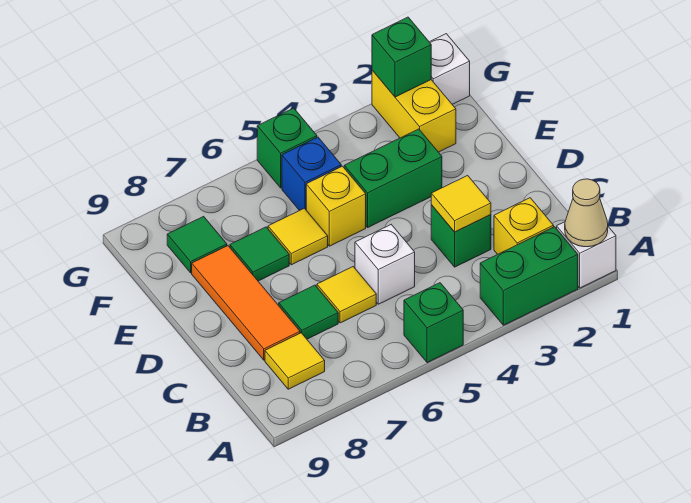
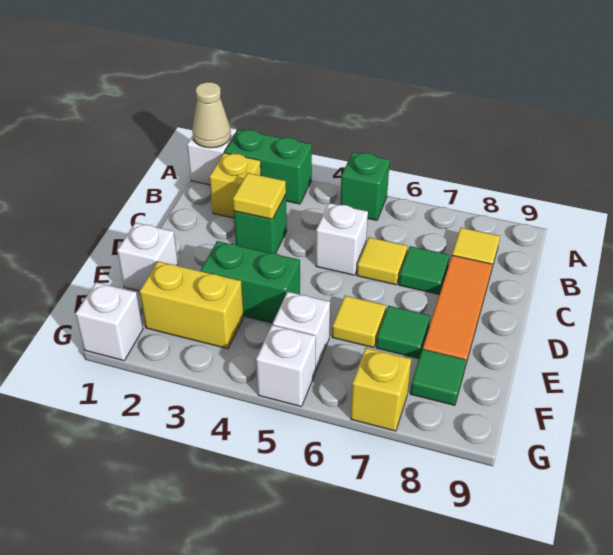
none -> white brick E1 level 1
yellow brick E5 level 1 -> yellow brick G7 level 1
yellow brick F2:G2 level 1 -> yellow brick F2:F3 level 1
blue brick F5 level 1 -> white brick F5 level 1
green brick G2 level 2 -> none
green brick G5 level 1 -> white brick G5 level 1

